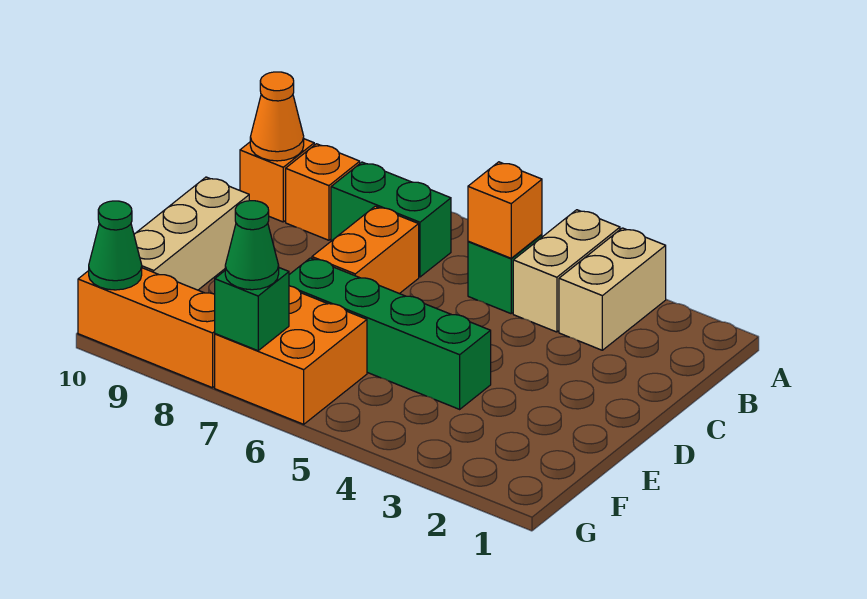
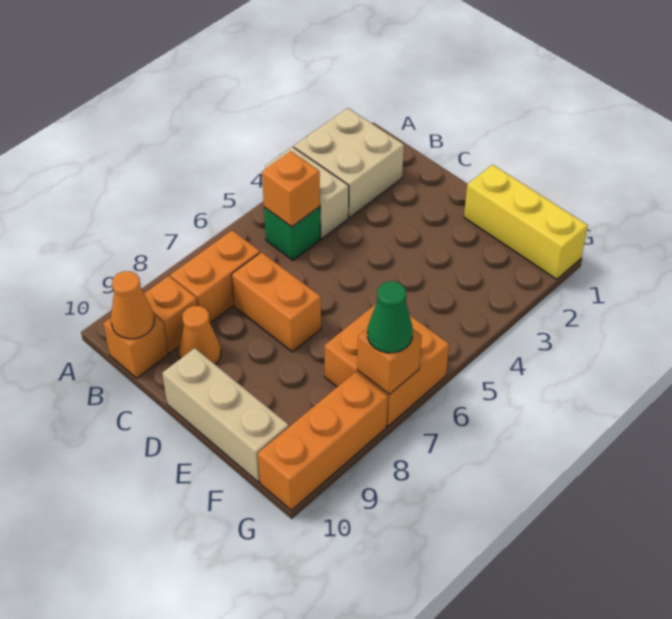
tan brick A3:B3 level 1 -> tan brick A2:B3 level 1
green brick B7:B8 level 1 -> orange brick B7:B8 level 1
none -> orange cone C9 level 1
none -> yellow brick E1:G1 level 1
green brick E4:E7 level 1 -> none
green brick G7 level 2 -> orange brick G7 level 2
green cone G10 level 2 -> none

